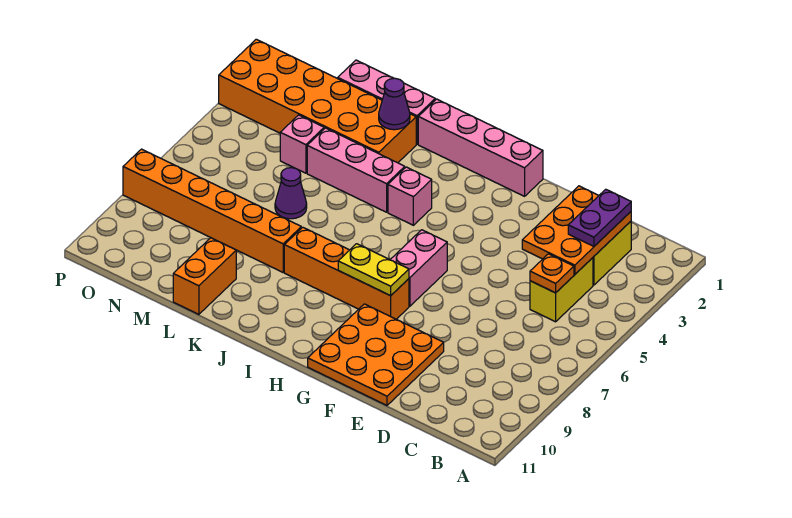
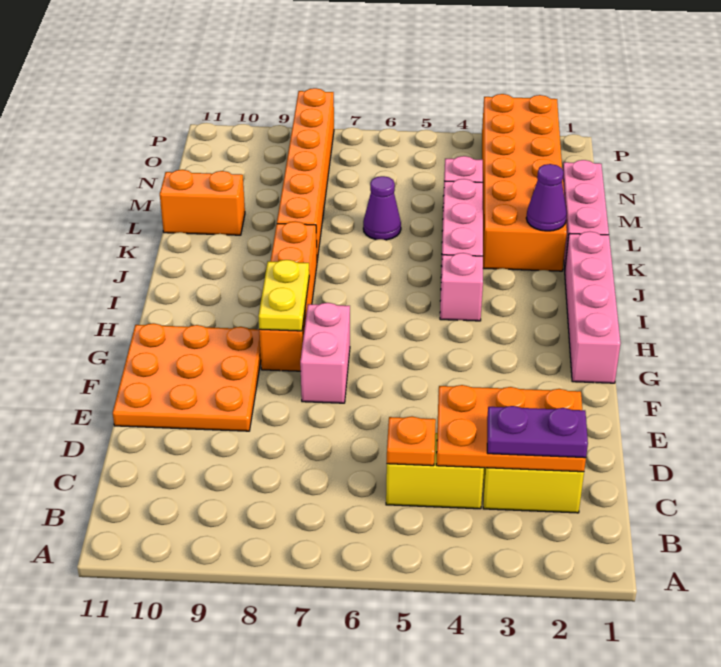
pink brick G6:G7 level 1 -> pink brick F7:G7 level 1

